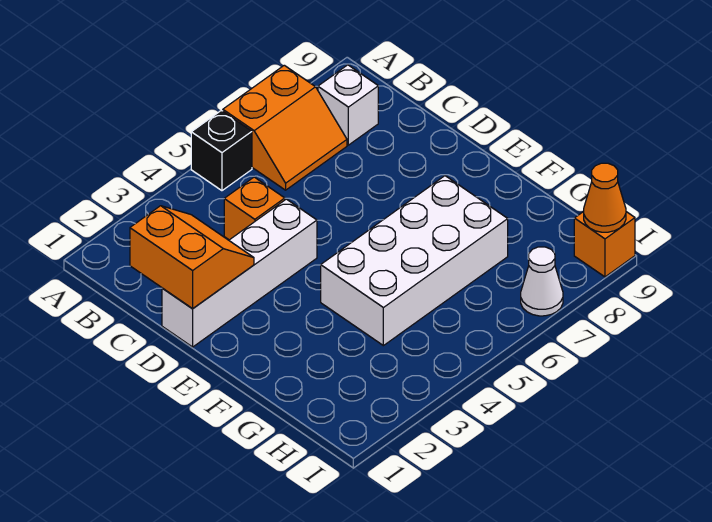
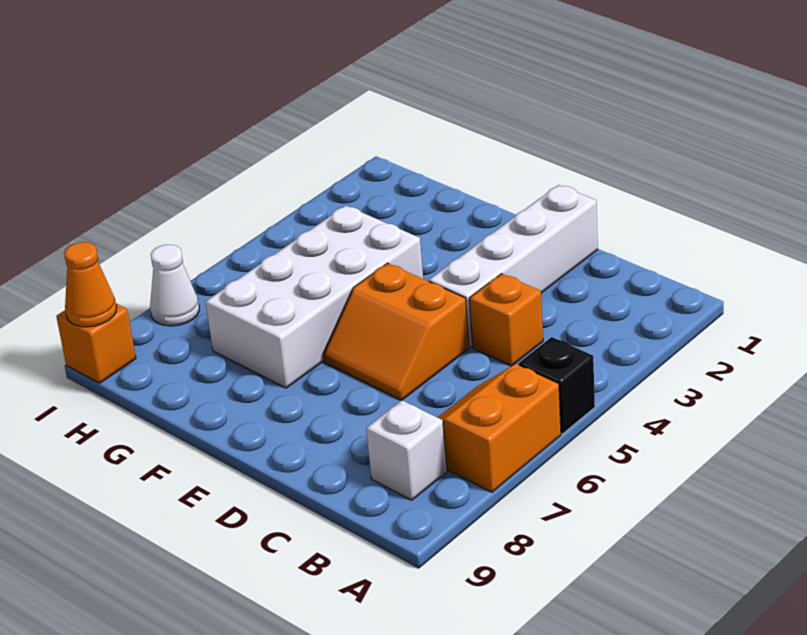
orange slope C1:D2 level 2 top 1 -> orange slope D5:E6 level 1 top 5

